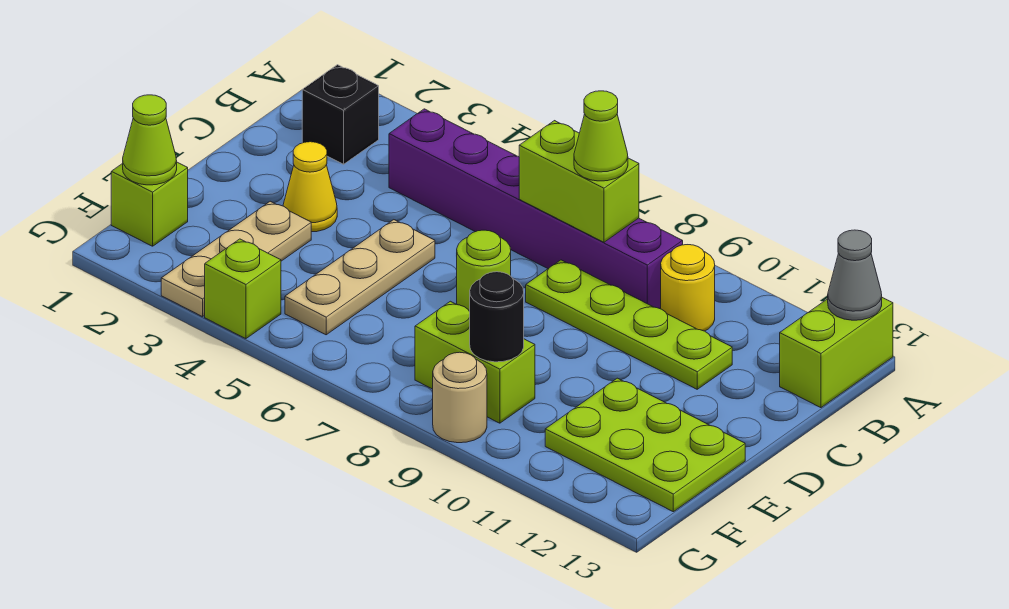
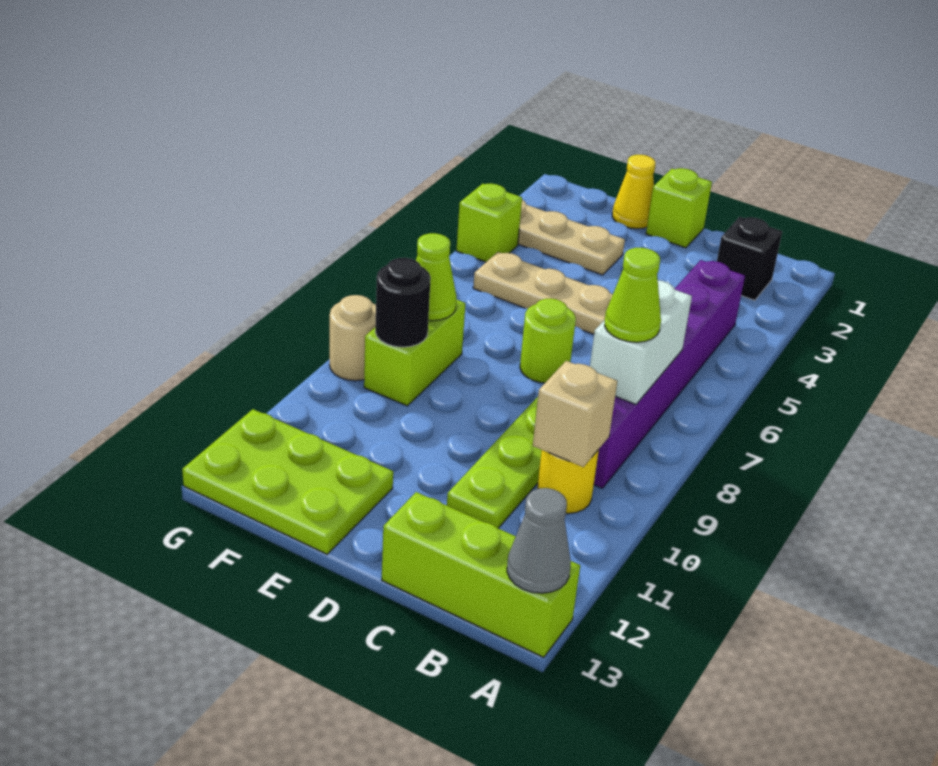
lime brick A13:B13 level 1 -> lime brick A13:C13 level 1
lime brick B7:B8 level 2 -> white brick B7:B8 level 2
none -> tan brick B10 level 2
yellow cone D3 level 1 -> yellow cone E1 level 1
lime plate E11:F13 level 1 -> lime plate E12:G13 level 1
lime brick F1 level 1 -> lime brick D1 level 1
lime cone F1 level 2 -> lime cone F8 level 2

